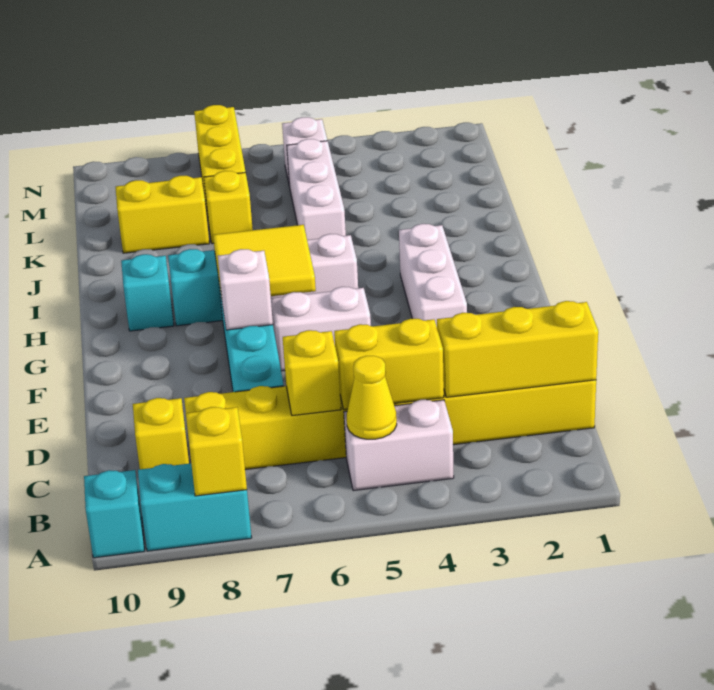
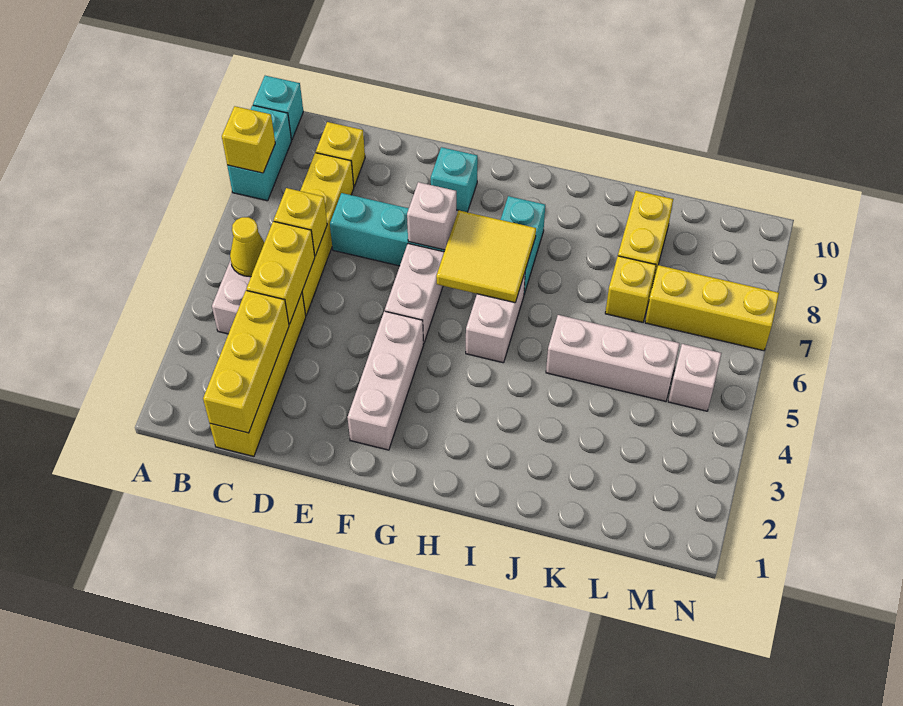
white brick F3:H3 level 1 -> white brick F2:F4 level 1
cyan brick H9 level 1 -> cyan brick F9 level 1

